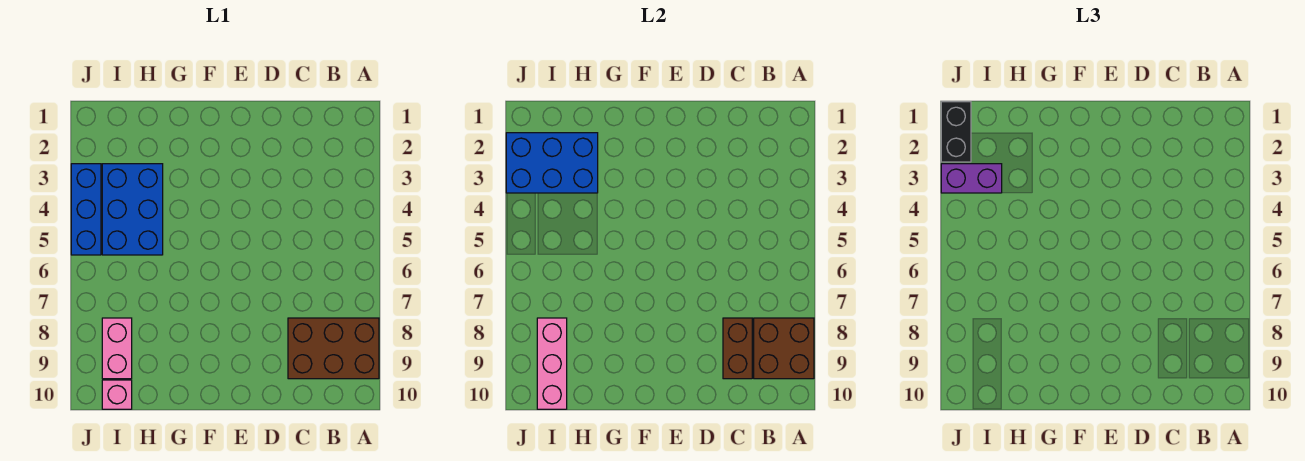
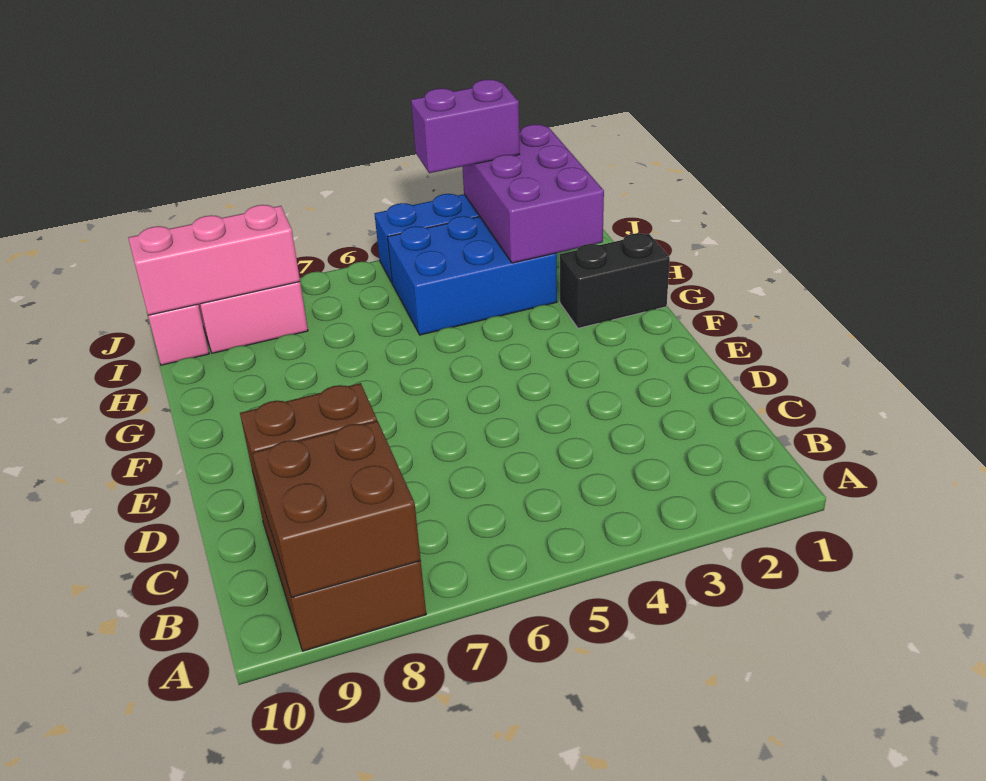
blue brick H2:J3 level 2 -> purple brick H2:J3 level 2
purple brick I3:J3 level 3 -> purple brick J3:J4 level 3
black brick J1:J2 level 3 -> black brick G1:G2 level 1

